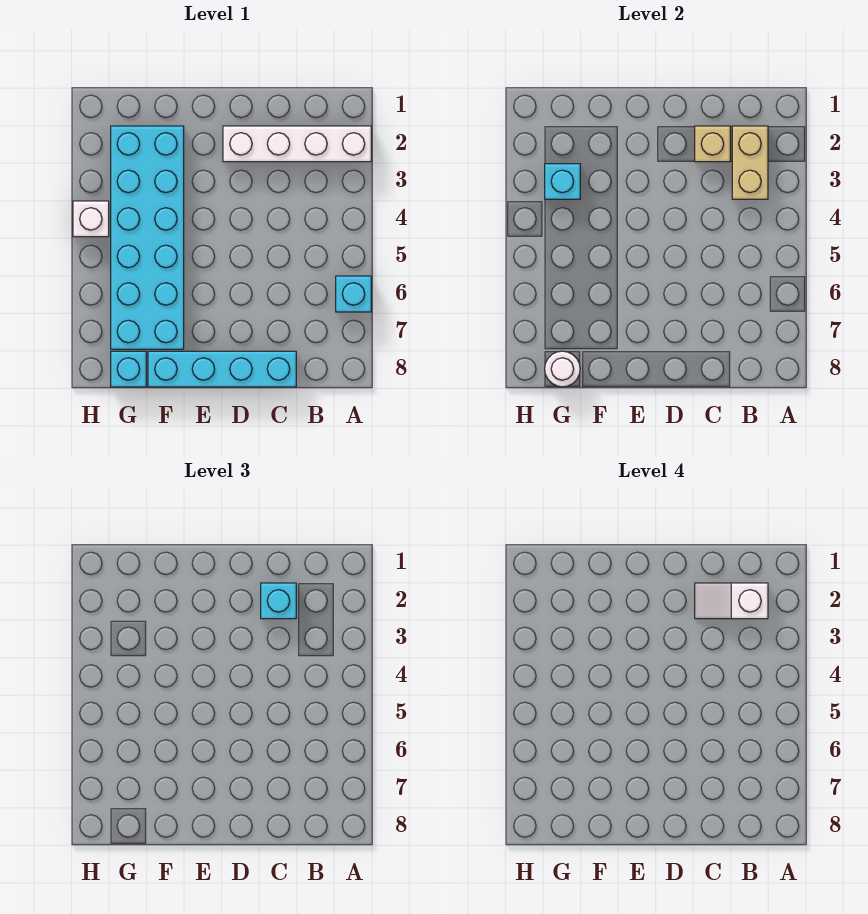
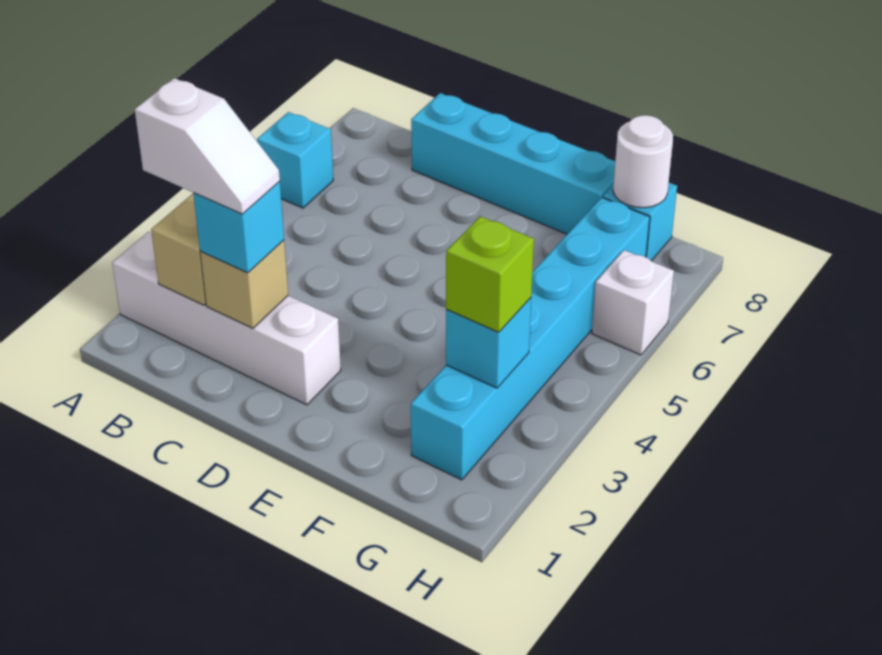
cyan brick F2:G7 level 1 -> cyan brick G2:G7 level 1
none -> lime brick G3 level 3
white brick H4 level 1 -> white brick H6 level 1

